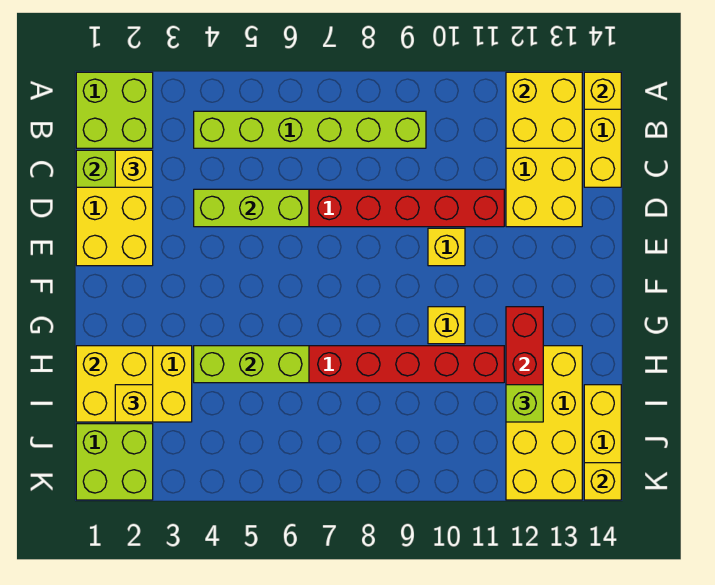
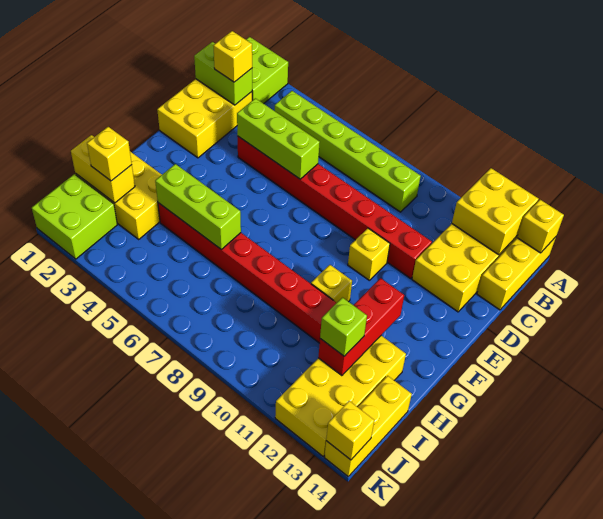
yellow brick H1:I2 level 2 -> yellow brick I1:I2 level 2

